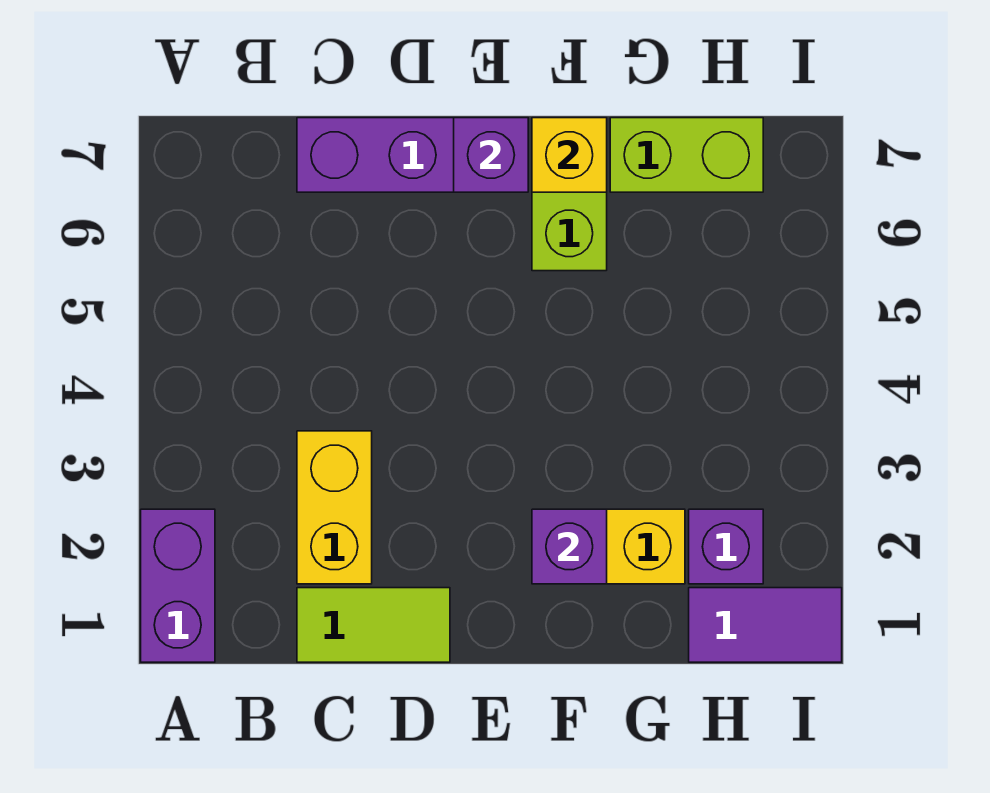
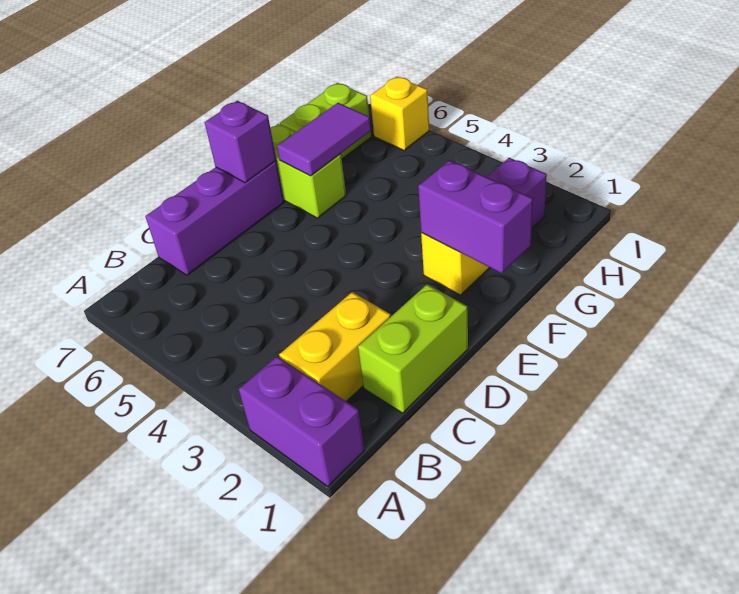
lime tile C1:D1 level 1 -> lime brick C1:D1 level 1
yellow brick C2:C3 level 1 -> yellow brick B2:C2 level 1
purple brick F2 level 2 -> purple brick F1:F2 level 2
yellow brick F7 level 2 -> yellow brick I6 level 1
purple tile H1:I1 level 1 -> purple tile F6:G6 level 2

